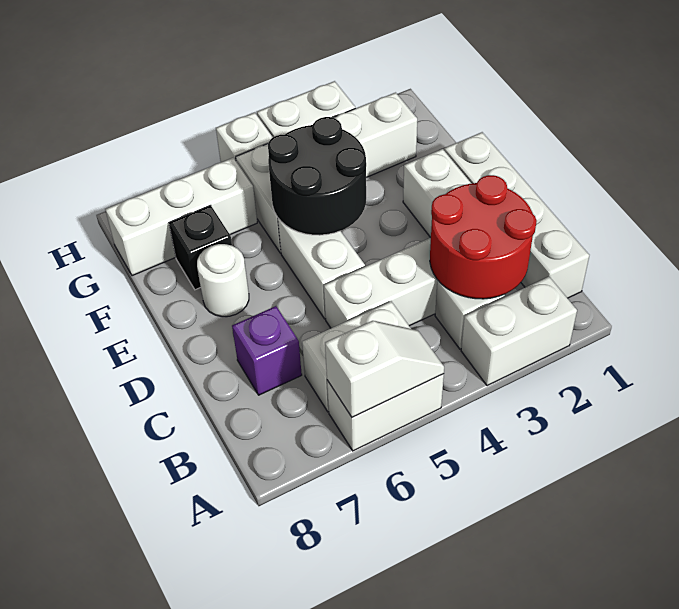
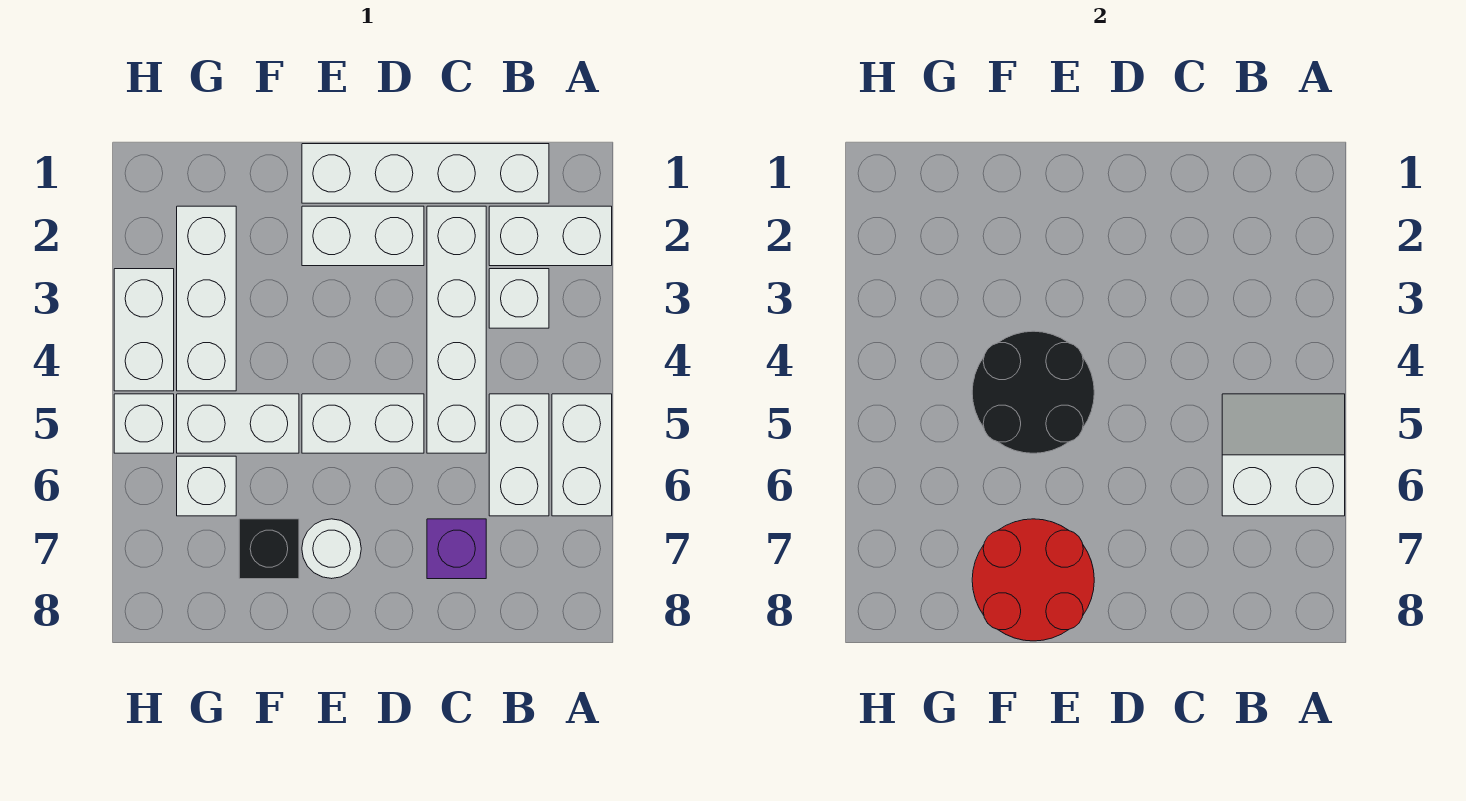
white brick A2:A3 level 1 -> white brick A2:B2 level 1
white slope A5:A6 level 2 top 6 -> white slope A5:B6 level 2 top 6
red round brick B2:C3 level 2 -> red round brick E7:F8 level 2
white brick G6:G8 level 1 -> white brick G6 level 1

